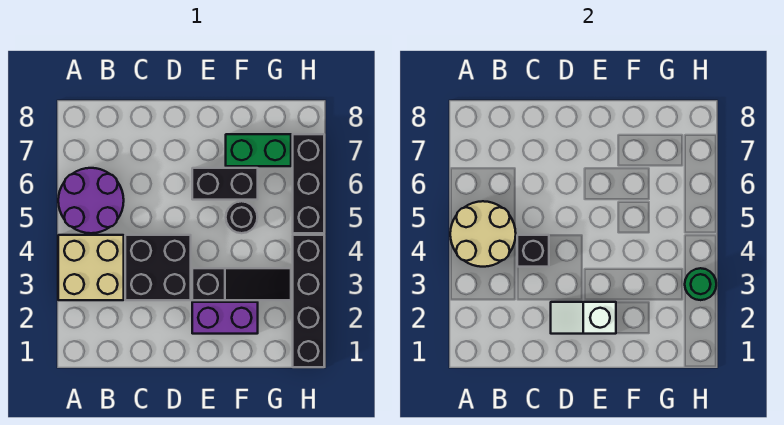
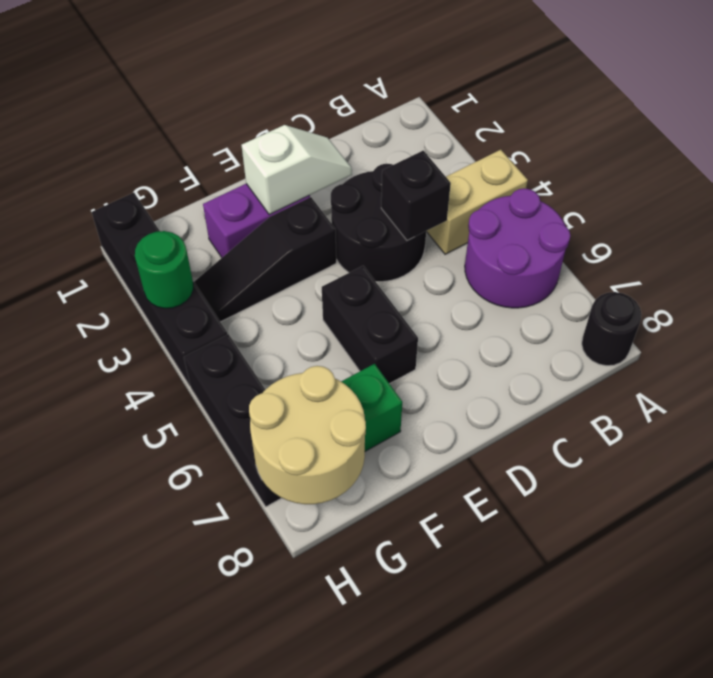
tan brick A3:B4 level 1 -> tan brick A4:B4 level 1
tan round brick A4:B5 level 2 -> tan round brick G7:H8 level 2
black brick C3:D4 level 1 -> black round brick C3:D4 level 1
black brick E6:F6 level 1 -> black brick E5:E6 level 1
black round brick F5 level 1 -> black round brick A8 level 1

